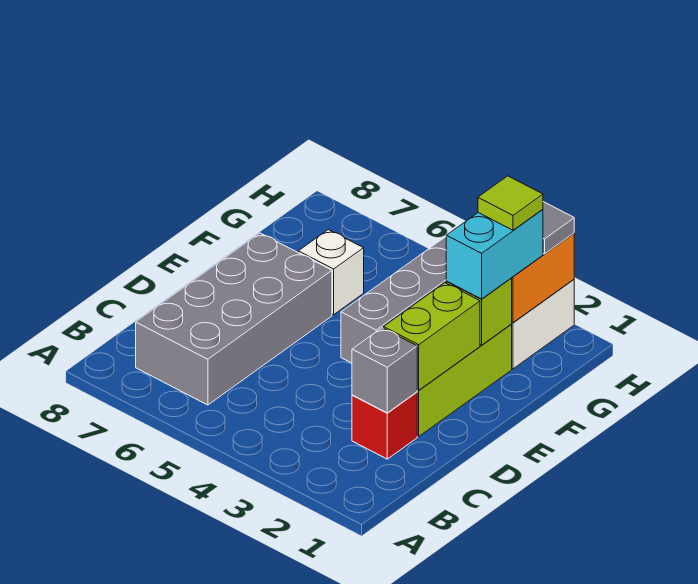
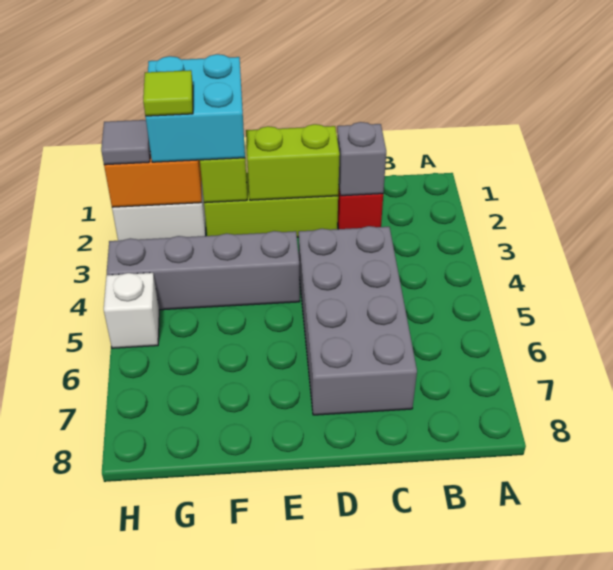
grey brick B6:E7 level 1 -> grey brick C4:D7 level 1
cyan brick F2:G2 level 3 -> cyan brick F1:G2 level 3
white brick F6 level 1 -> white brick H5 level 1

